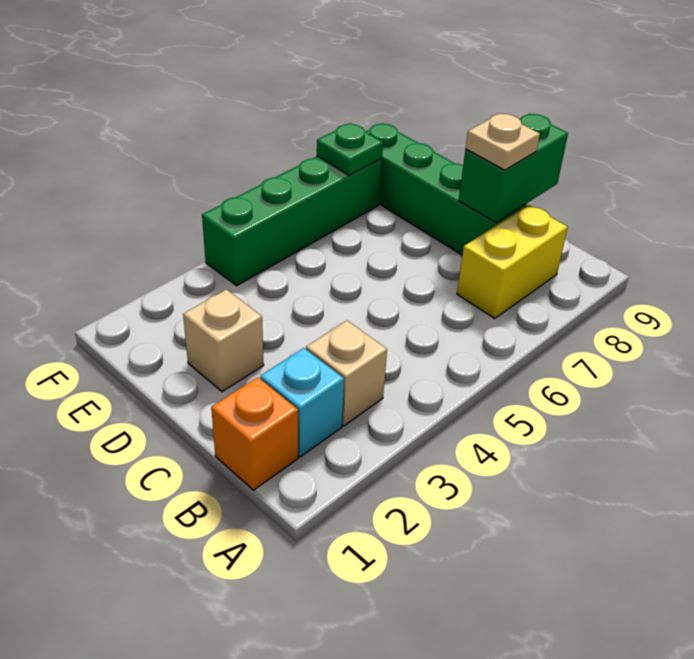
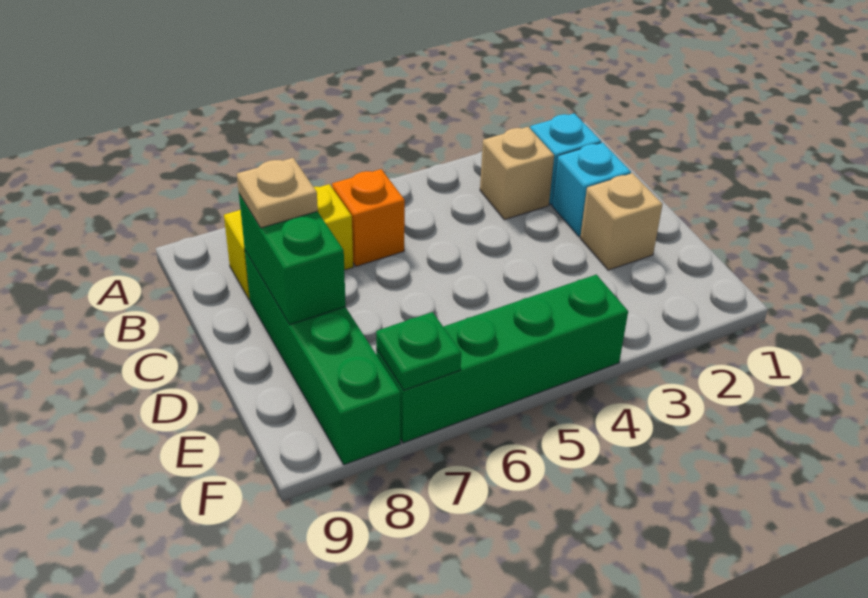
orange brick B1 level 1 -> orange brick B6 level 1
none -> cyan brick C2 level 1
green brick C8:C9 level 2 -> green brick C8:D8 level 2

